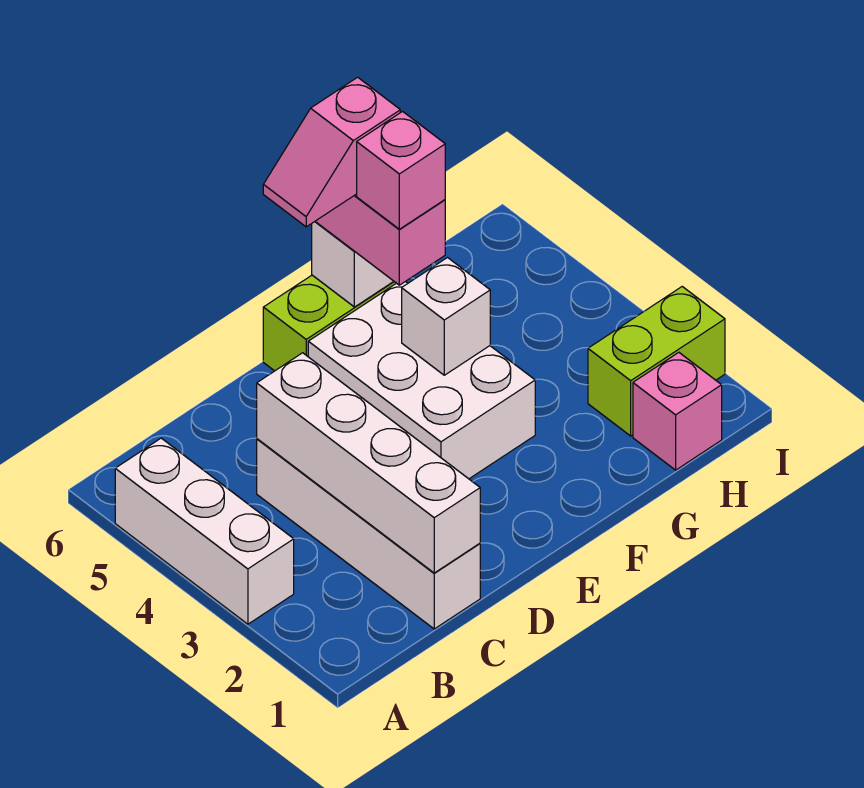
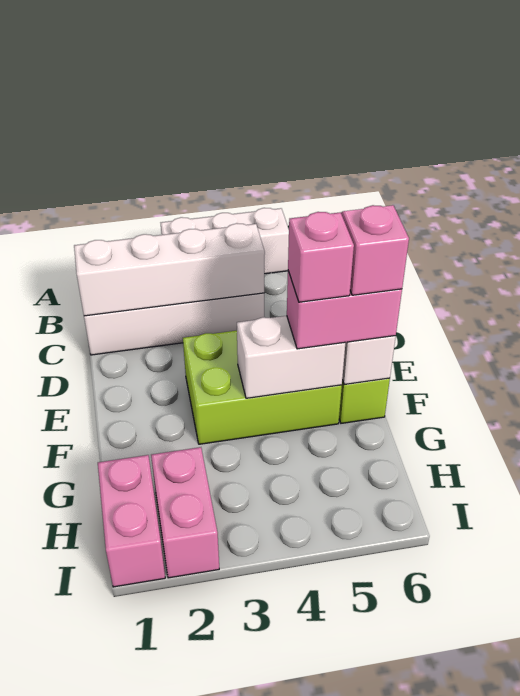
white brick E3:F5 level 1 -> lime brick E3:F5 level 1
white brick F4 level 2 -> white brick F4:F5 level 2
pink brick H1 level 1 -> pink brick H1:I1 level 1
lime brick H2:I2 level 1 -> pink brick H2:I2 level 1

